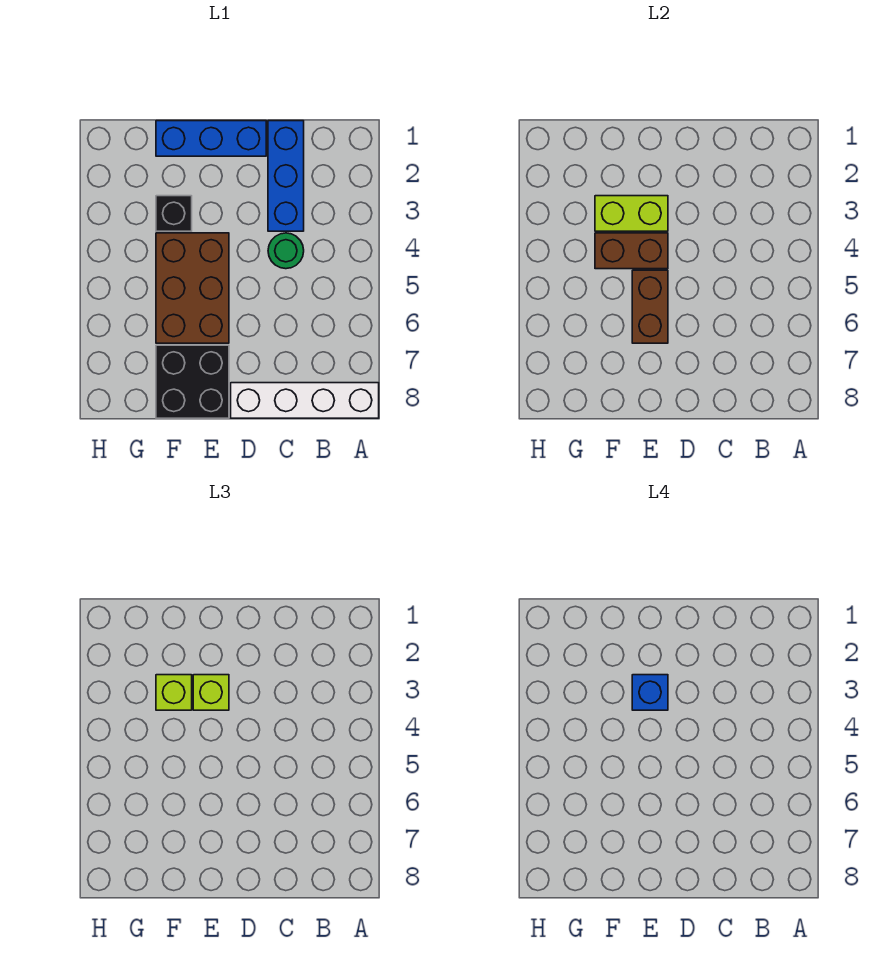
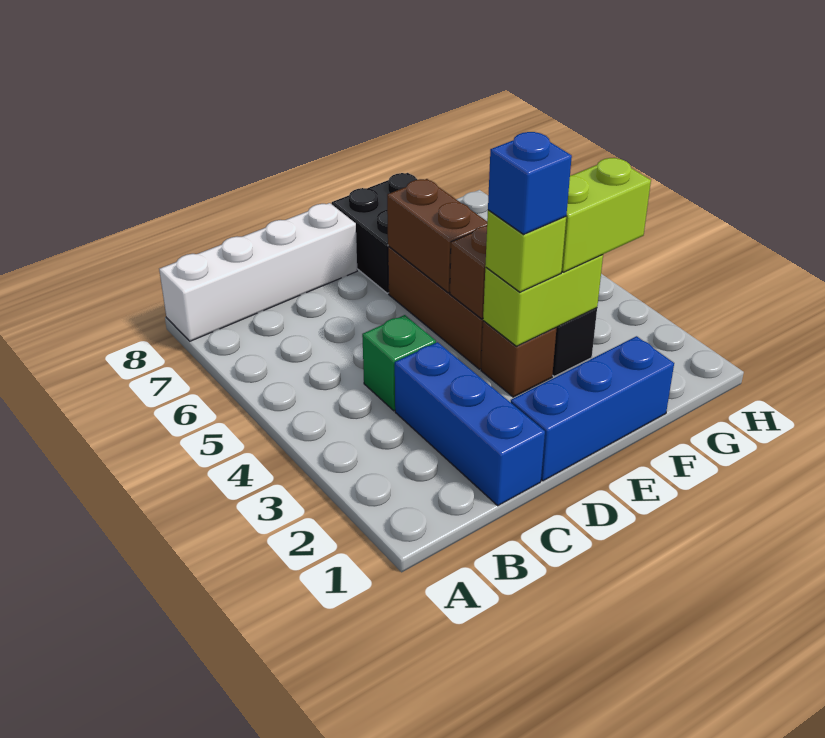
green round brick C4 level 1 -> green brick C4 level 1
none -> brown brick E3 level 1
lime brick F3 level 3 -> lime brick F3:G3 level 3

